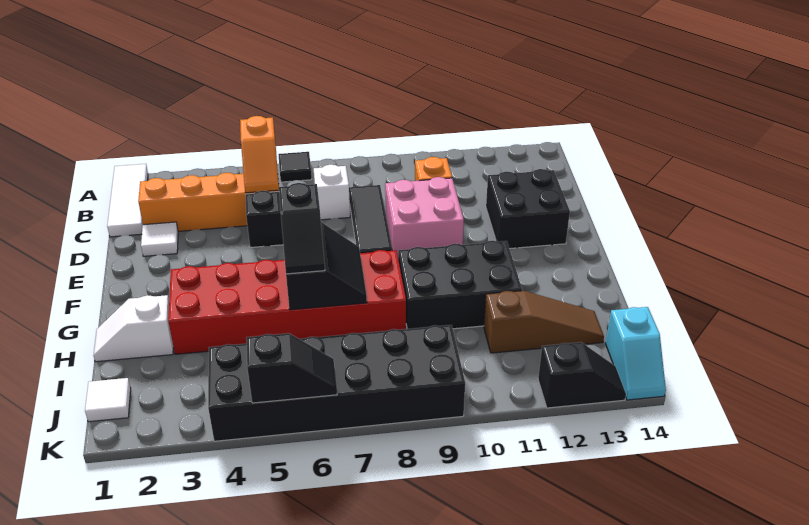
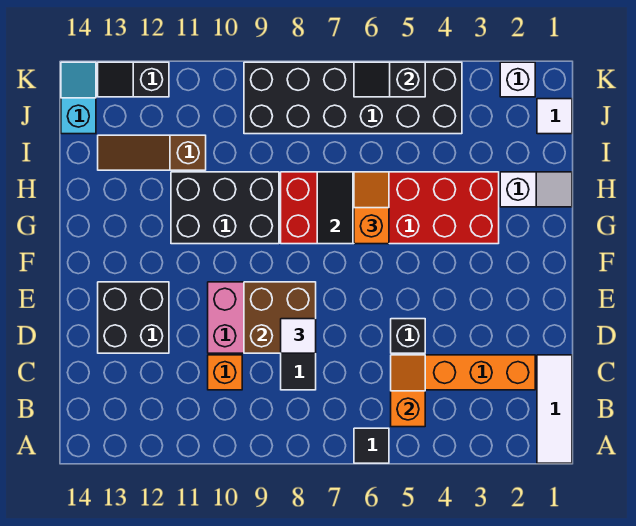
white brick C7 level 1 -> white brick K2 level 1
white tile D2 level 1 -> white tile D8 level 3
none -> brown brick D8:E9 level 2
black slope G6:H6 level 3 top G -> orange slope G6:H6 level 3 top G

